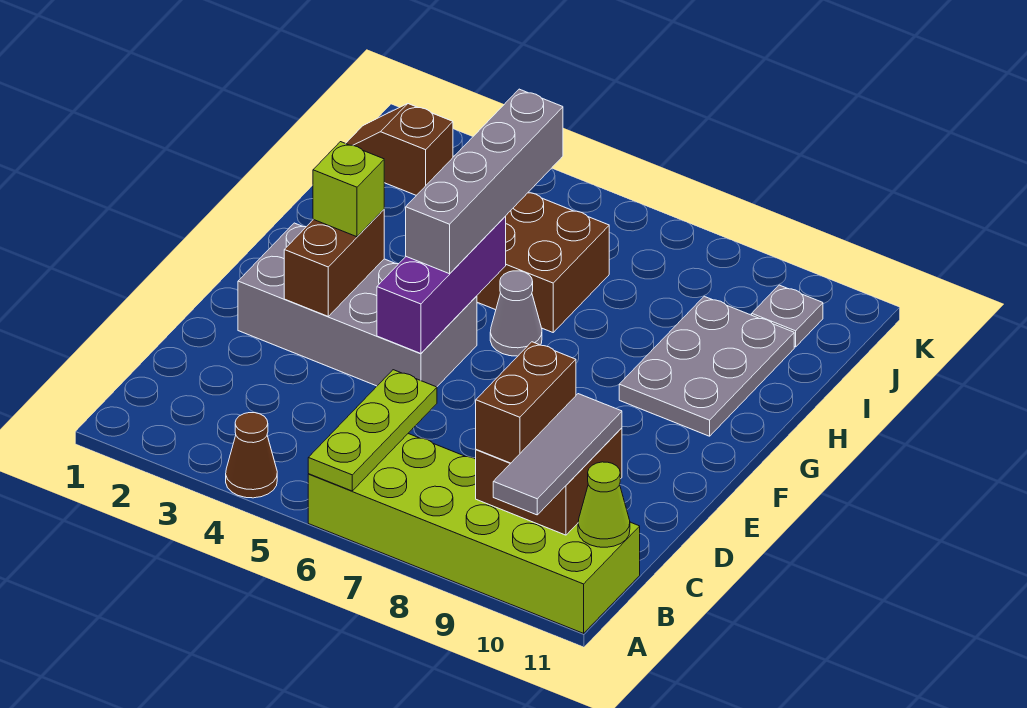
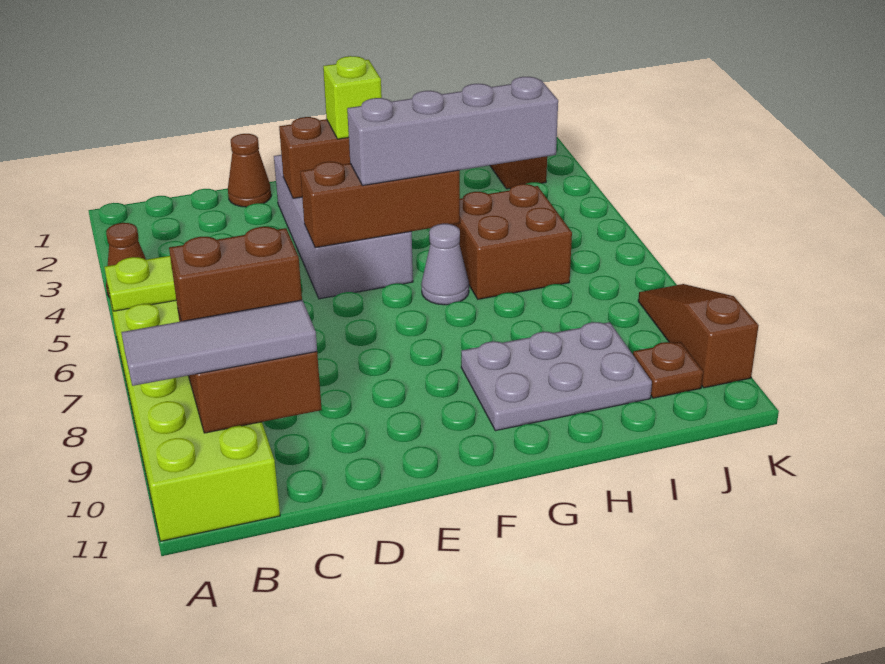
lime cone B11 level 2 -> none
none -> brown cone D1 level 1
purple brick E5:G5 level 2 -> brown brick E5:G5 level 2
grey plate J10 level 1 -> brown plate J10 level 1
none -> brown slope K8:K10 level 1 top 10

